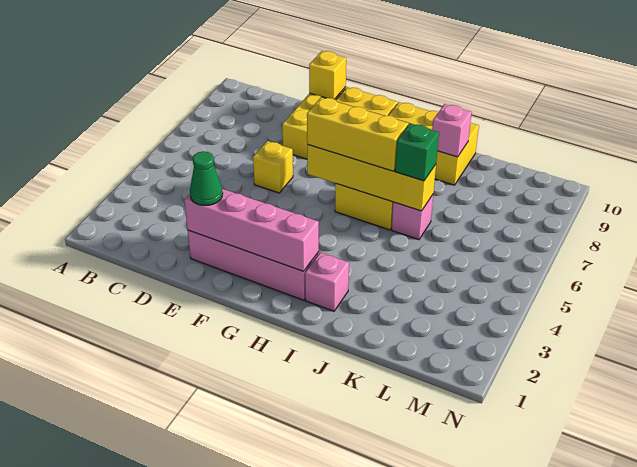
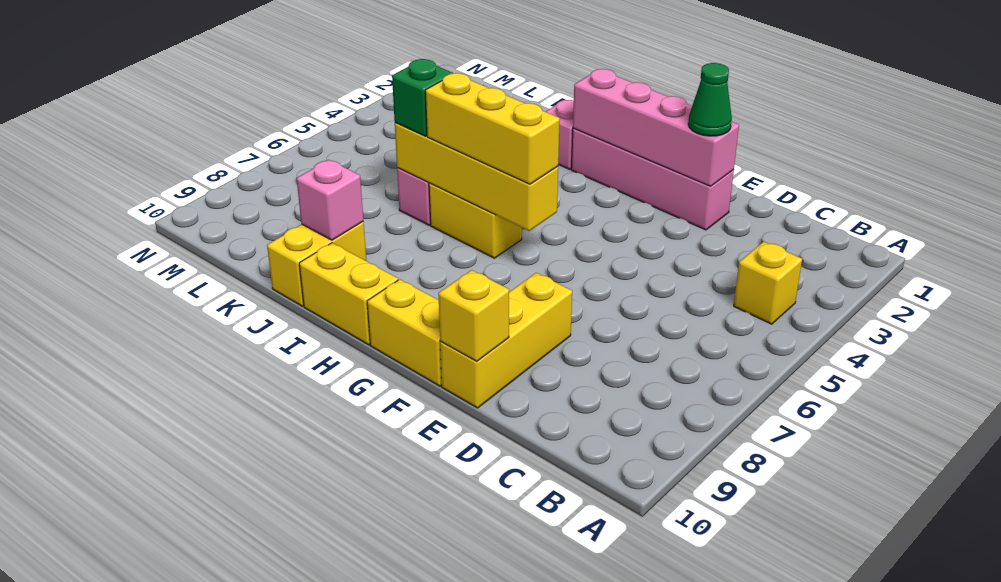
yellow brick E6 level 1 -> yellow brick B4 level 1

